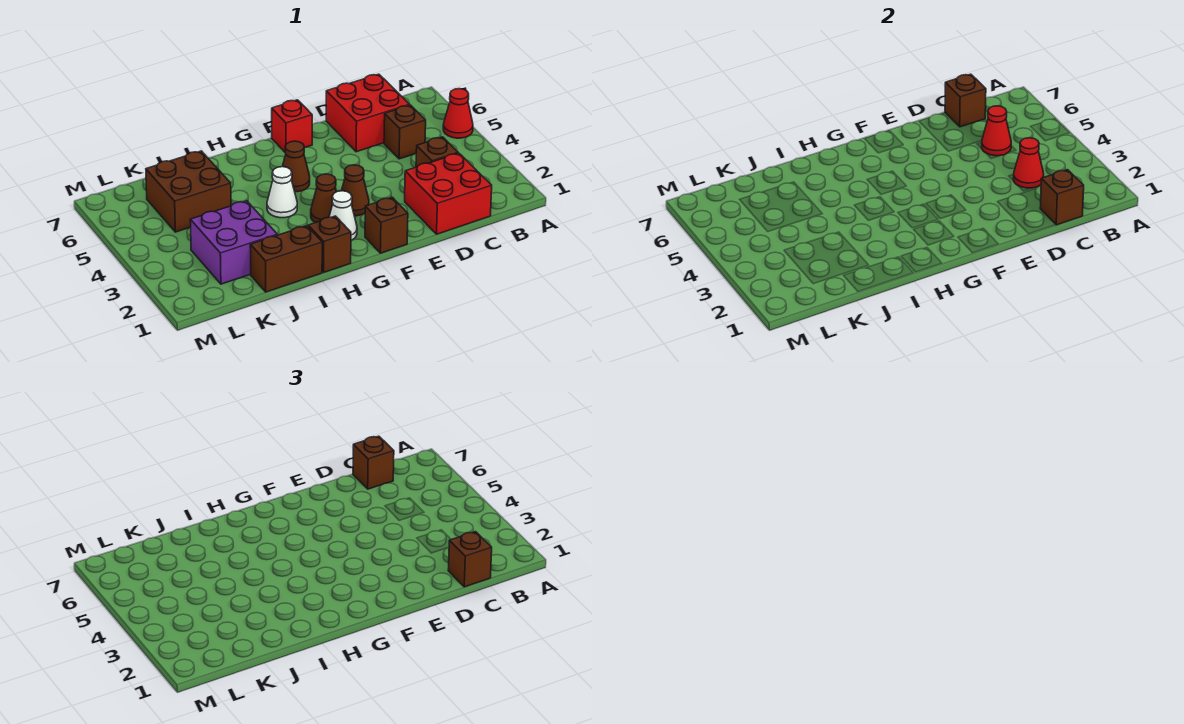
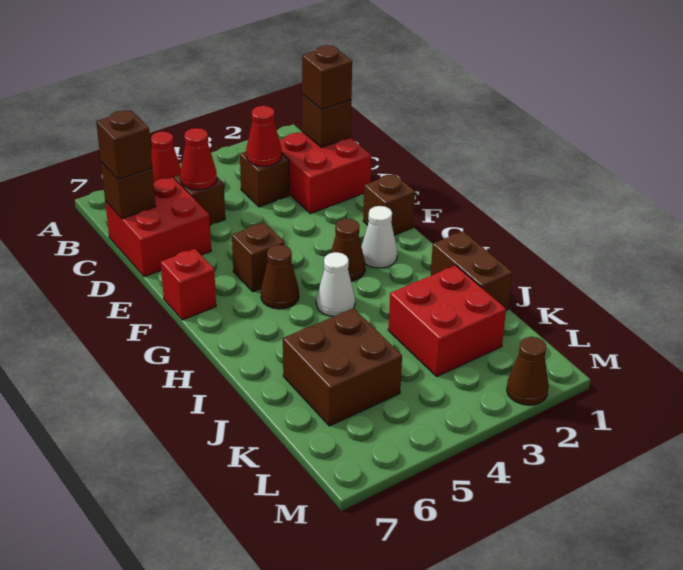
brown cone F3 level 1 -> brown cone M2 level 1
brown brick H1 level 1 -> brown brick F5 level 1
purple brick J2:K3 level 1 -> red brick J2:K3 level 1

